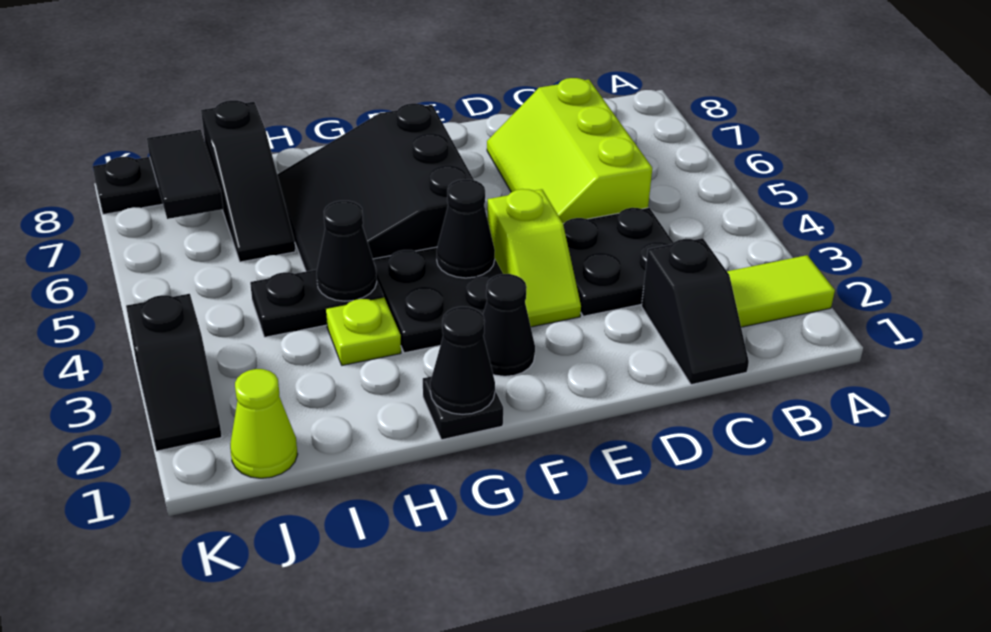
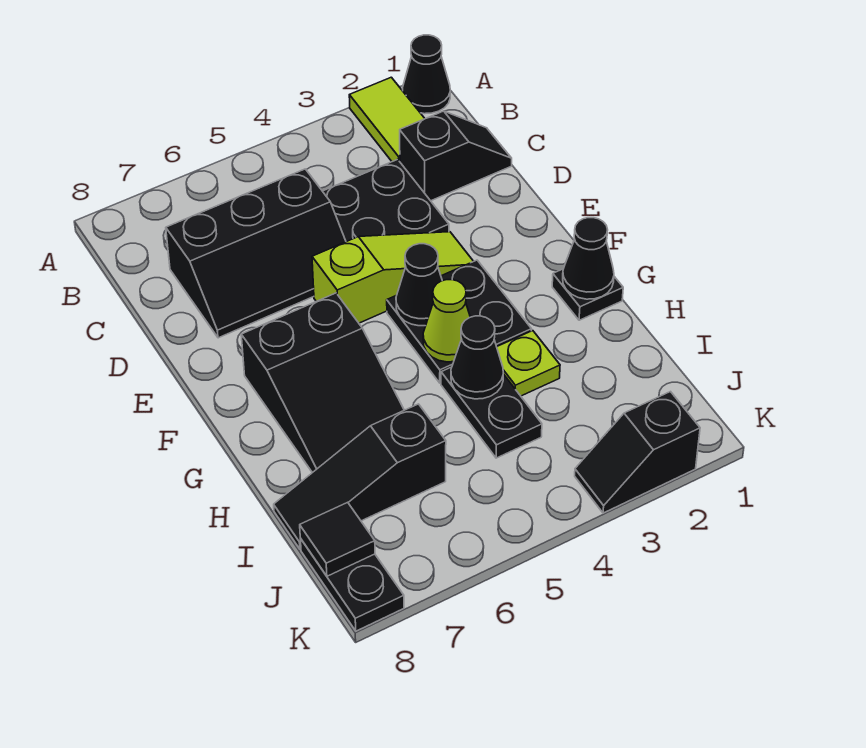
lime slope C5:D7 level 1 top C -> black slope C5:D7 level 1 top C
lime slope E3:E4 level 1 top 4 -> lime slope E3:E5 level 1 top 5
black cone F2 level 1 -> black cone A1 level 1
black slope F5:H7 level 1 top F -> black slope F6:H7 level 1 top F
black slope I6:I8 level 1 top 8 -> black slope I6:I8 level 1 top 6
lime cone J1 level 1 -> lime cone G4 level 2
black tile J7:J8 level 2 -> black tile J8 level 2
black slope K2:K3 level 1 top 3 -> black slope K2:K3 level 1 top 2

